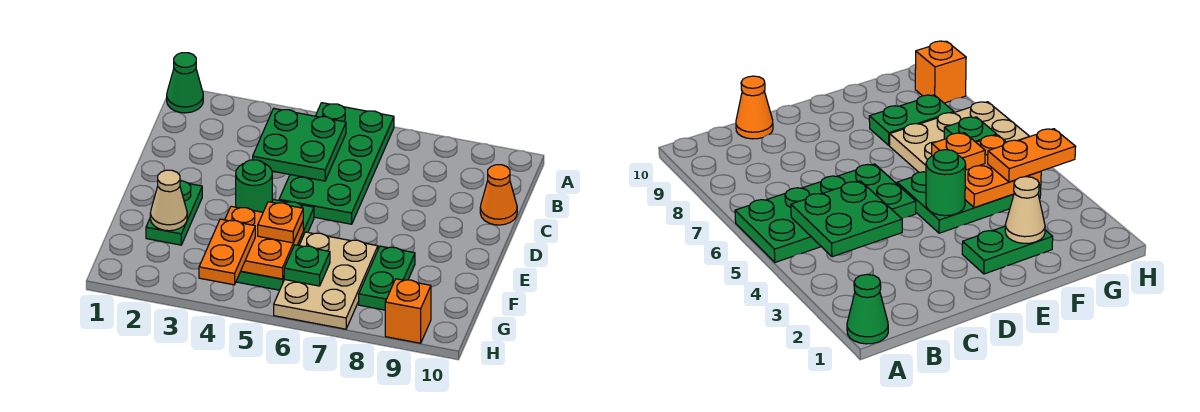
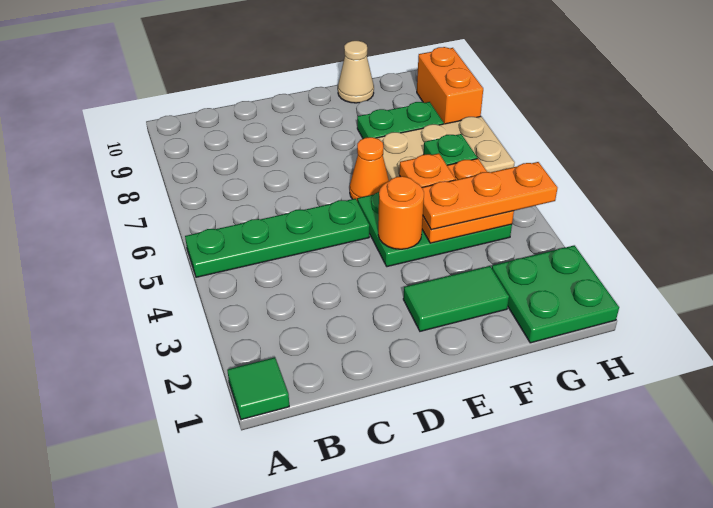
green cone A1 level 1 -> green tile A1 level 1
green plate A5:D6 level 1 -> green plate A5:D5 level 1
green plate B4:C5 level 2 -> green plate G1:H2 level 1
orange cone C10 level 1 -> orange cone E6 level 1
green plate E2:F2 level 1 -> green tile E2:F2 level 1
green round brick E4 level 2 -> orange round brick E4 level 2
tan cone F2 level 2 -> tan cone F10 level 1
orange plate G4:H4 level 3 -> orange plate F4:H4 level 3
orange brick H9 level 1 -> orange brick H8:H9 level 1

